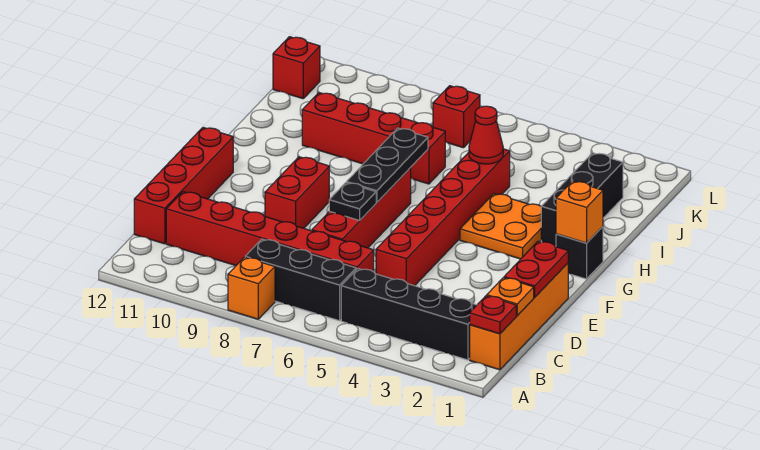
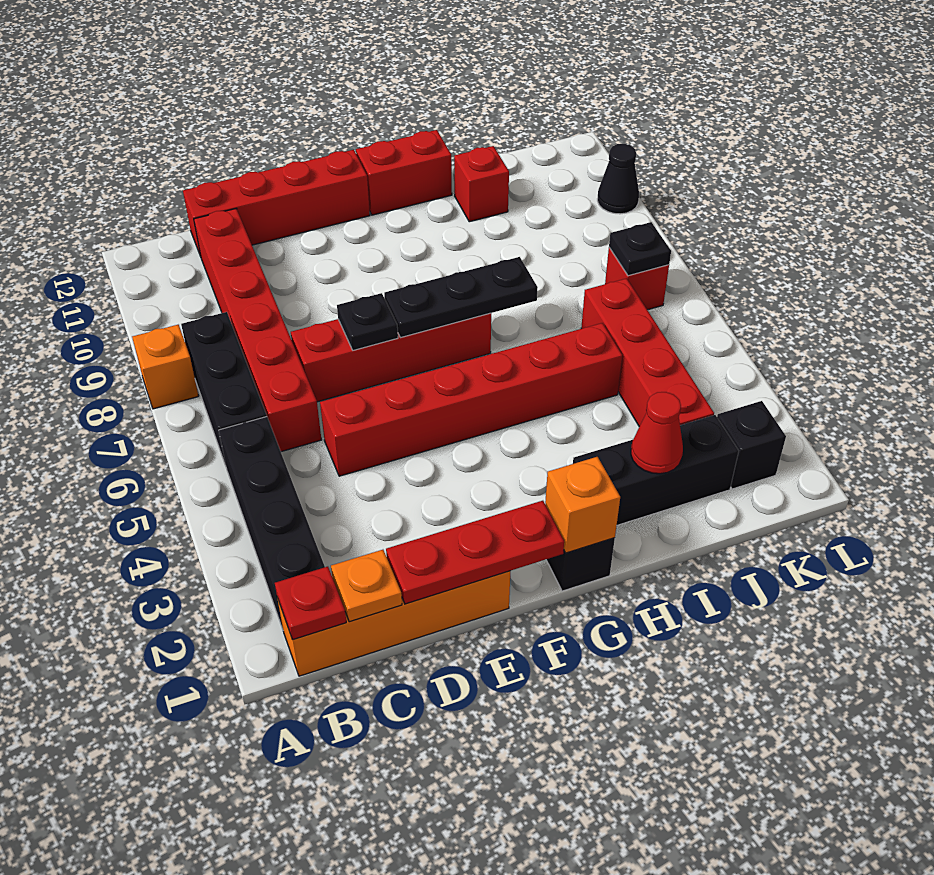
red plate D1:E1 level 2 -> red plate D1:F1 level 2
red brick E9:F9 level 1 -> red brick G12:H12 level 1
orange plate G3:H4 level 1 -> none
red cone I5 level 2 -> red cone I2 level 2
red brick I7:I10 level 1 -> red brick J3:J6 level 1
none -> black brick K2 level 1
none -> black plate K7 level 2
red brick K12 level 1 -> red brick I11 level 1
none -> black cone L10 level 1

